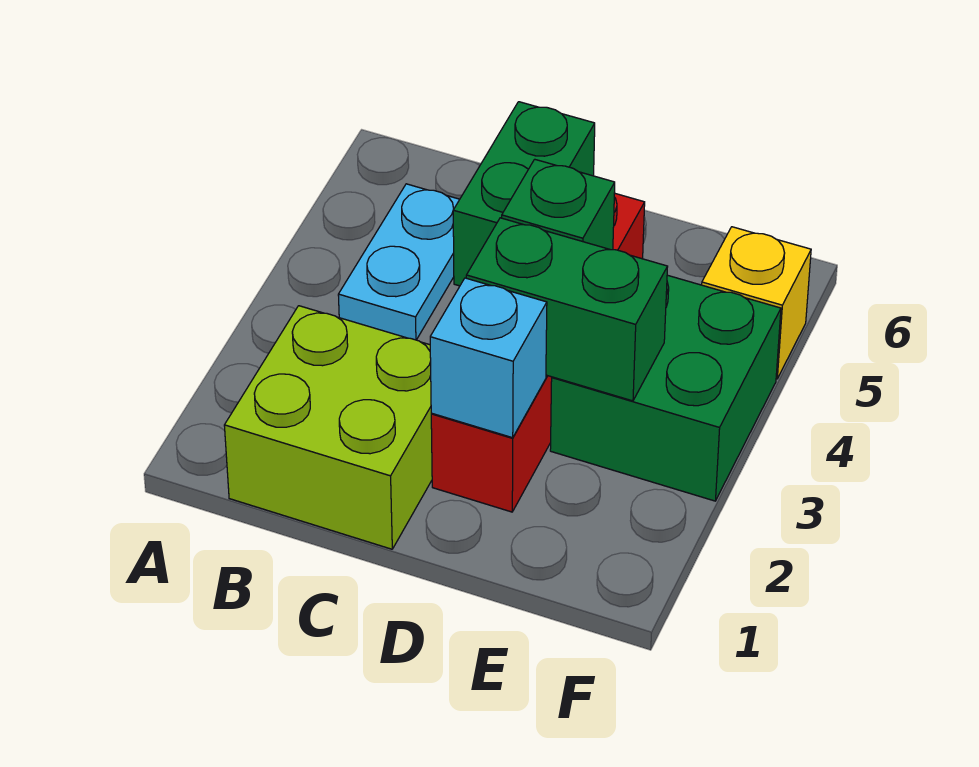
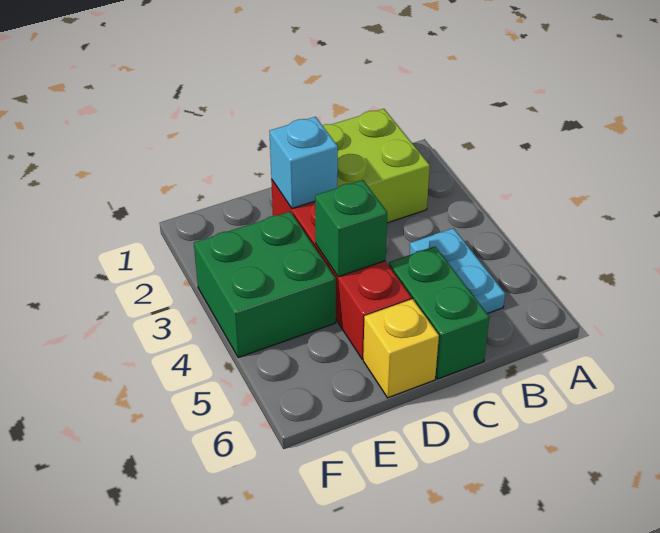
green brick D3:E3 level 2 -> none
yellow brick F5 level 1 -> yellow brick D6 level 1

